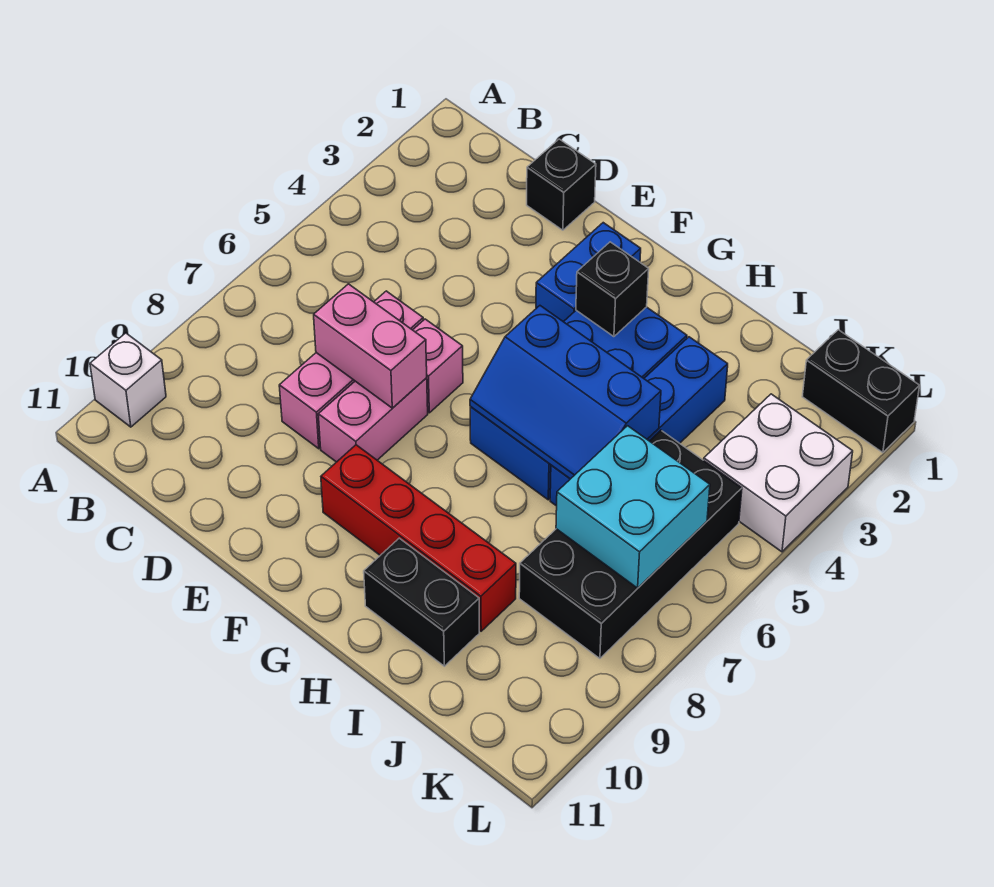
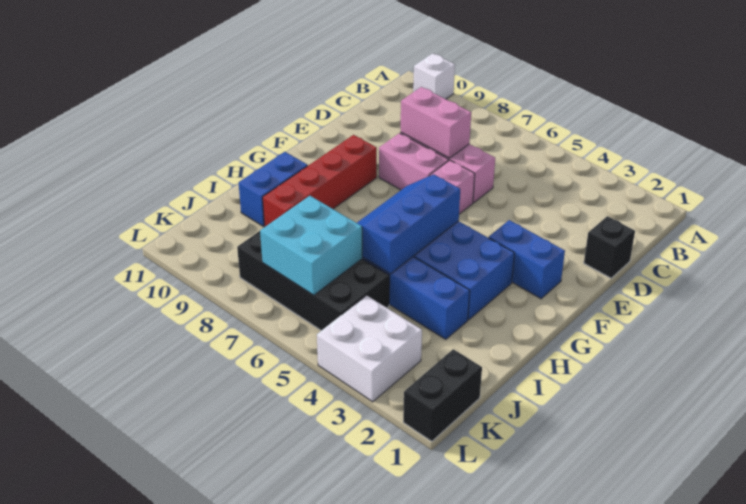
pink brick D7:E7 level 2 -> pink brick D7:D8 level 2
black brick G3 level 2 -> none
black brick H10:I10 level 1 -> blue brick H10:I10 level 1

